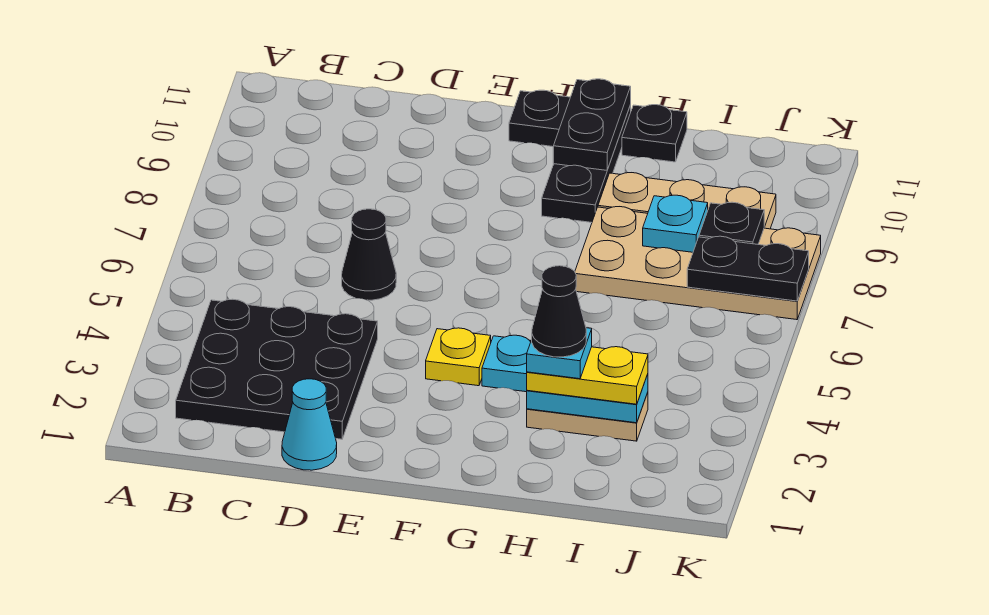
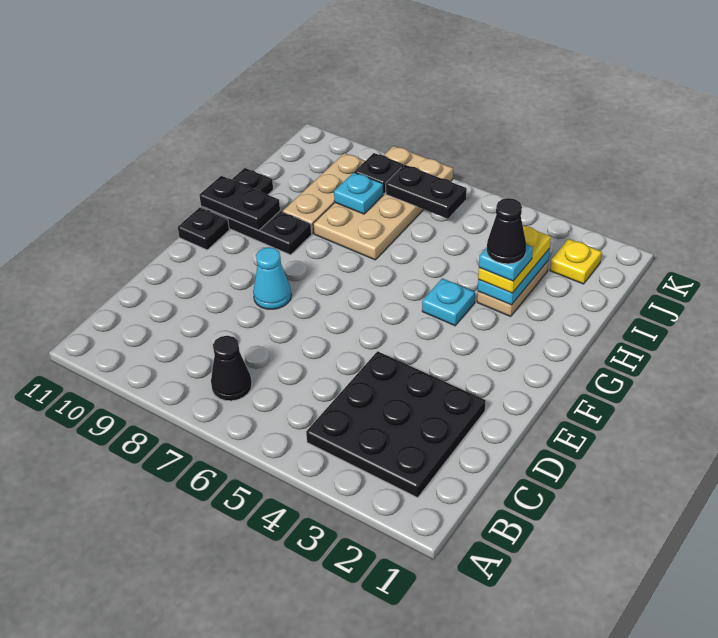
cyan cone D1 level 1 -> cyan cone E8 level 1
black cone D6 level 1 -> black cone B7 level 1
yellow plate F4 level 1 -> yellow plate J2 level 1
black plate J7:K7 level 2 -> black plate J6:J7 level 2

